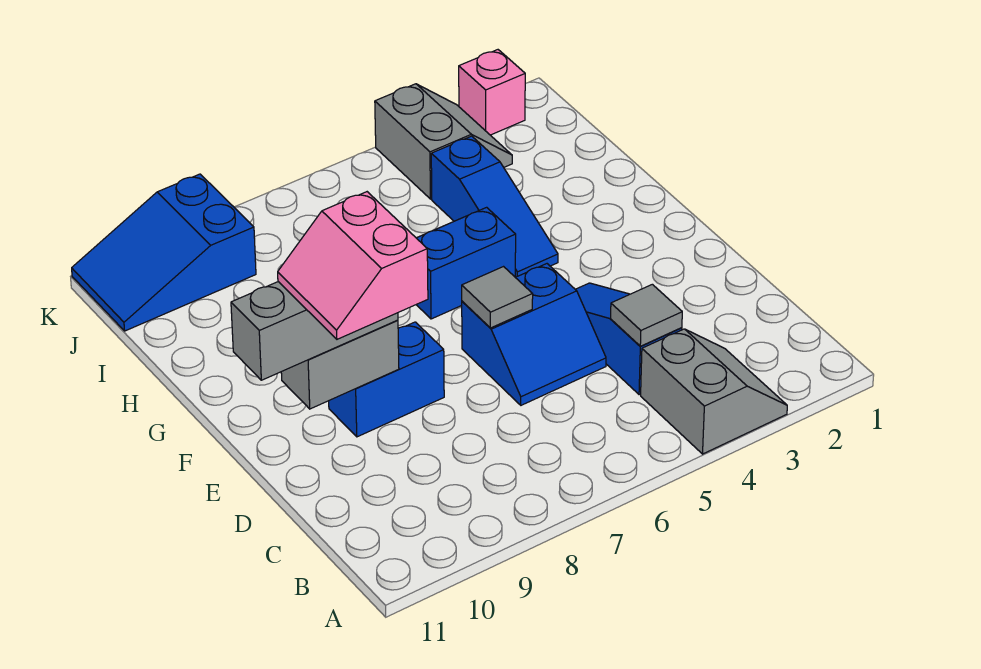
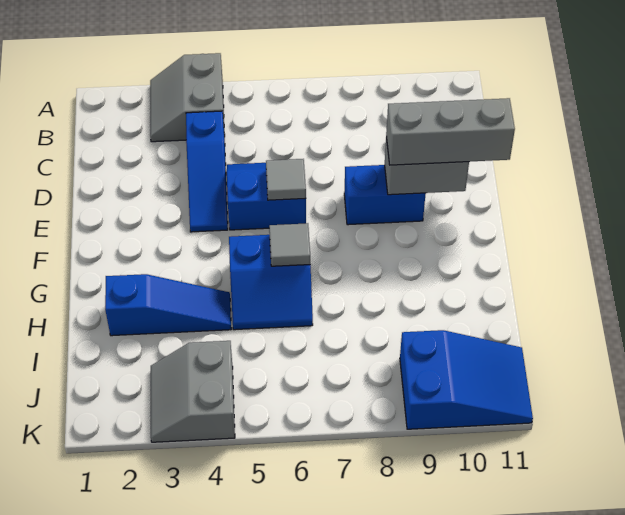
grey tile C4 level 2 -> grey tile G6 level 2
pink slope D9:E10 level 4 top 9 -> none
blue slope G4:I4 level 1 top I -> blue slope H2:H4 level 1 top 2
pink brick K2 level 1 -> none

